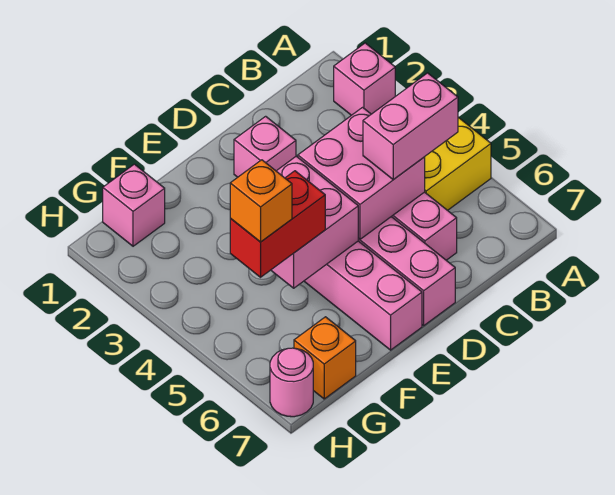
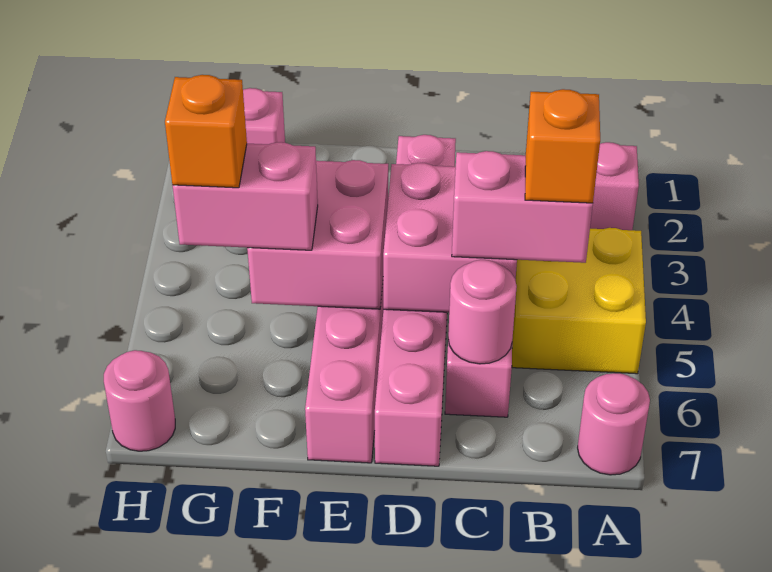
none -> pink round brick A7 level 1
none -> pink round brick C6 level 2
red brick F5:G5 level 3 -> pink brick F5:G5 level 3
orange brick G7 level 1 -> orange brick B5 level 4

